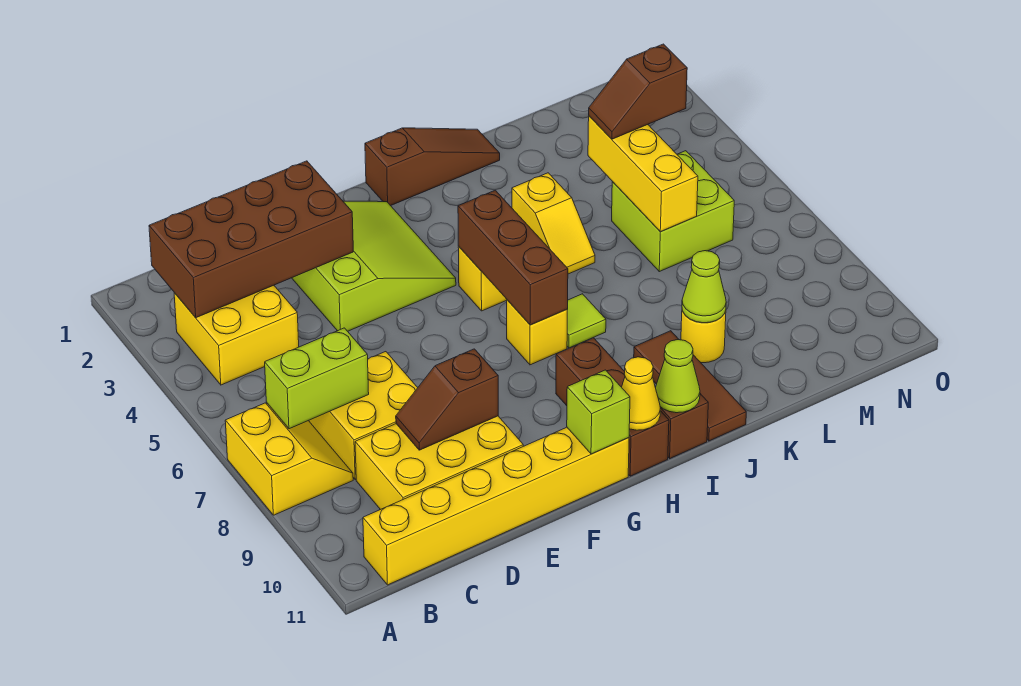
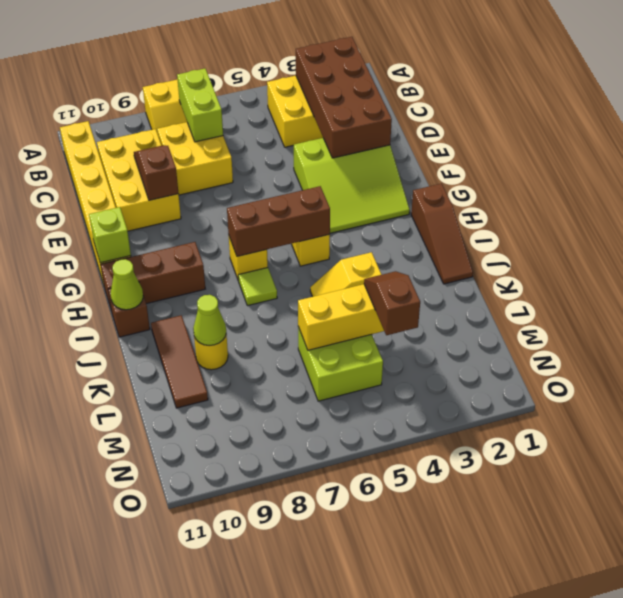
yellow cone H11 level 2 -> none
brown tile J9:J11 level 1 -> brown tile J10:L10 level 1

